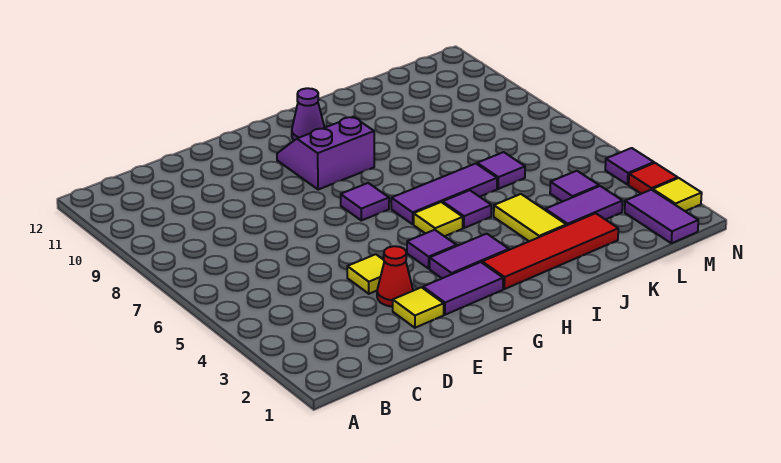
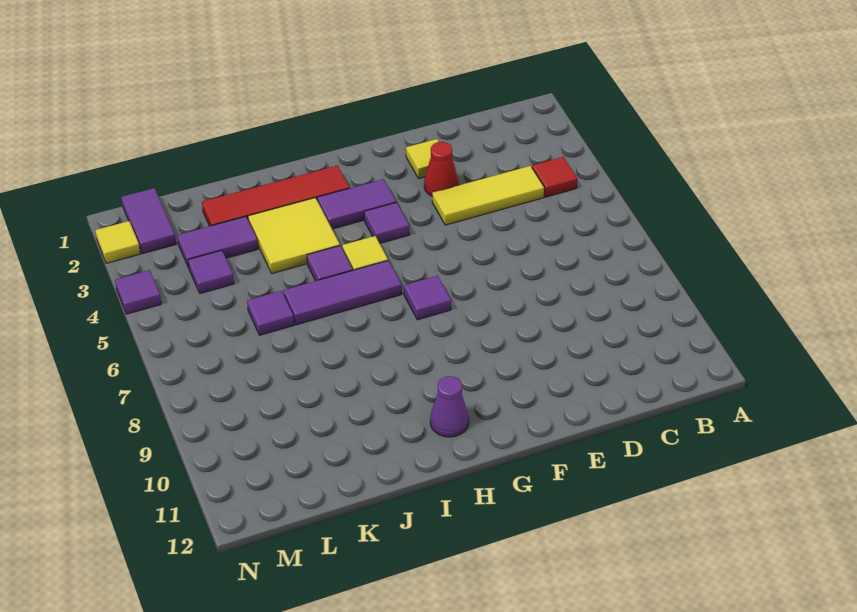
yellow tile E4 level 1 -> yellow tile C4:E4 level 1
purple tile F2:G2 level 1 -> none
purple slope G9:H10 level 1 top 9 -> none
yellow tile J3:J4 level 1 -> yellow tile I3:J4 level 1
red tile N3 level 1 -> red tile B4 level 1

